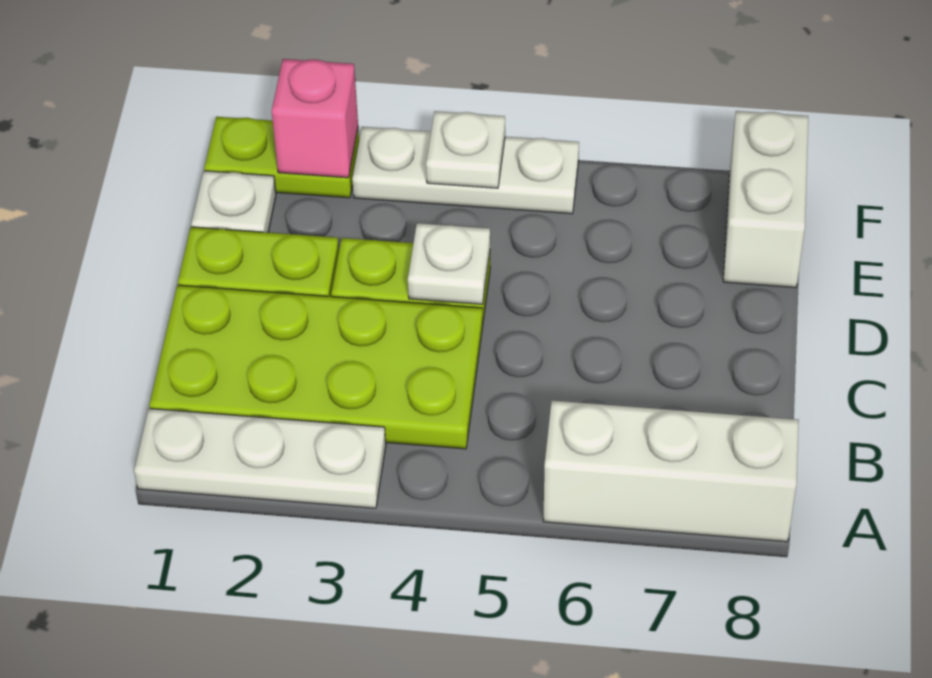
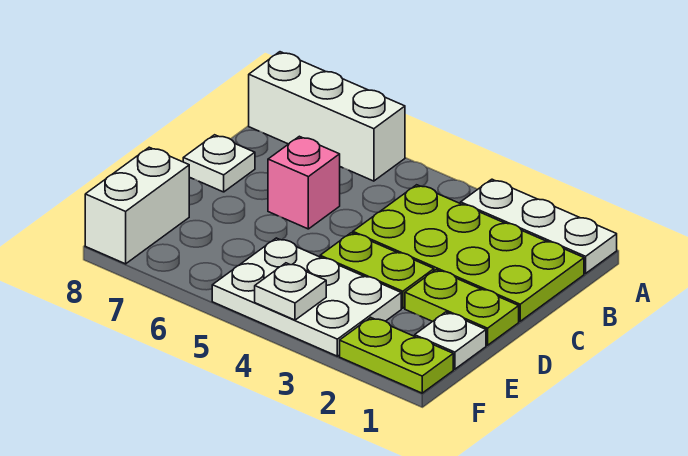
white plate D4 level 2 -> white plate C8 level 1
pink brick F2 level 2 -> pink brick C6 level 1
white plate F3:F5 level 1 -> white plate E3:F5 level 1

